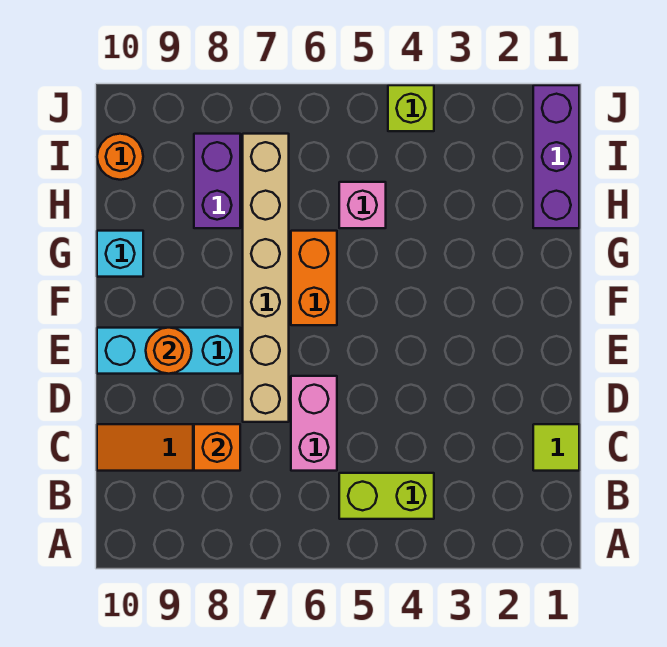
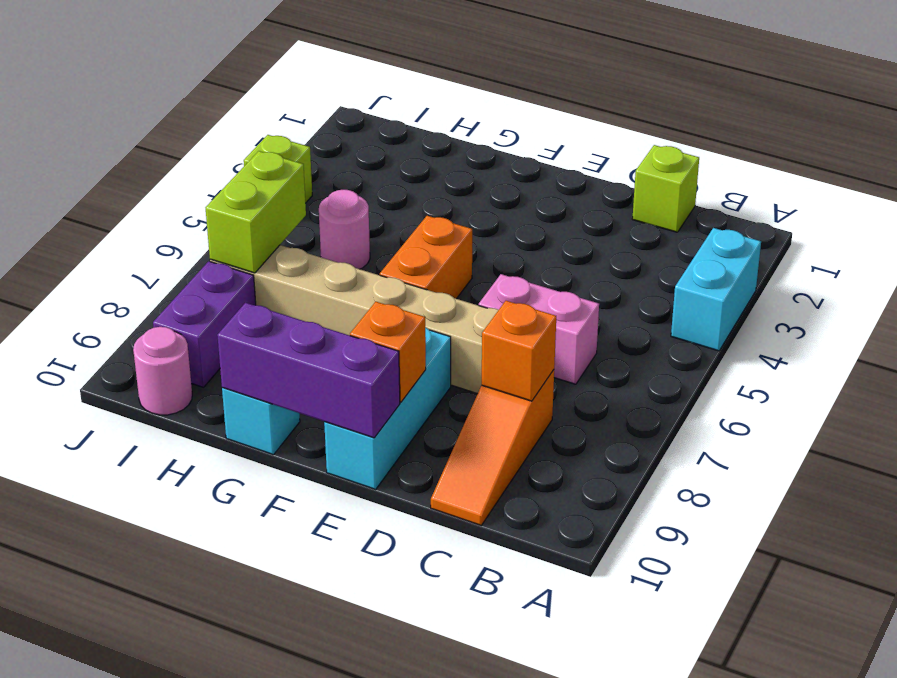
none -> cyan brick A3:A4 level 1
lime brick B4:B5 level 1 -> lime brick I6:I7 level 2
lime tile C1 level 1 -> lime brick C1 level 1
orange round brick E9 level 2 -> orange brick E9 level 2
orange brick F6:G6 level 1 -> orange brick F5:F6 level 1
purple brick H1:J1 level 1 -> purple brick E10:G10 level 2
pink brick H5 level 1 -> pink round brick H5 level 1
purple brick H8:I8 level 1 -> purple brick I8:I9 level 1
orange round brick I10 level 1 -> pink round brick I10 level 1

